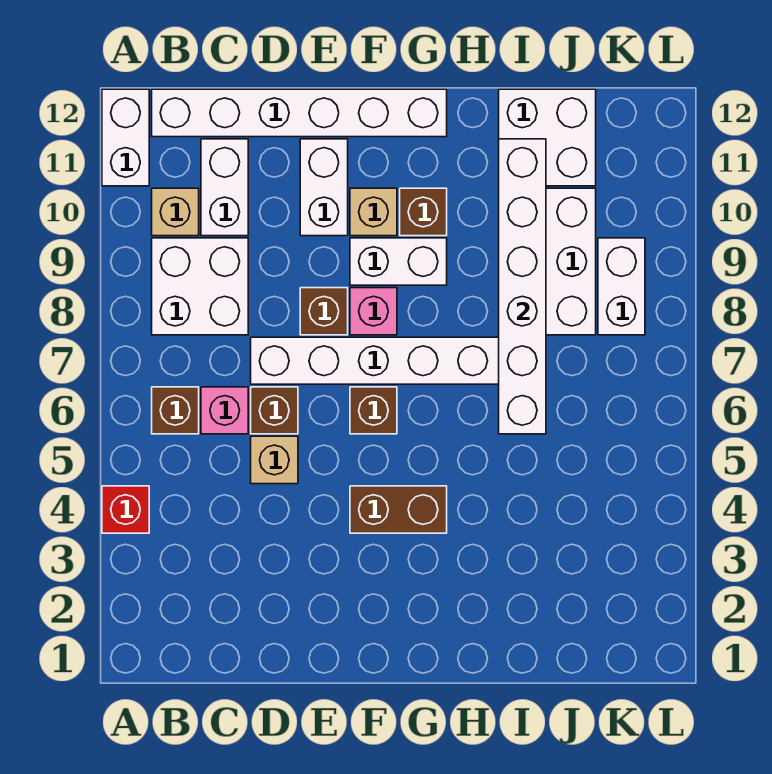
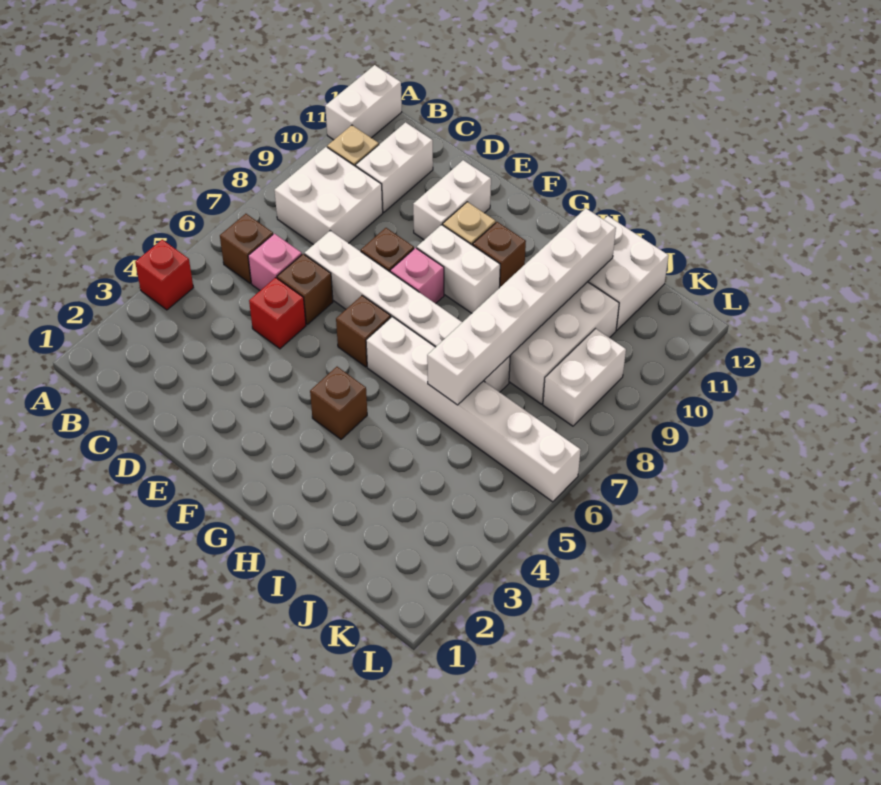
white brick B12:G12 level 1 -> white brick G6:L6 level 1
tan brick D5 level 1 -> red brick D5 level 1
brown brick F4:G4 level 1 -> brown brick G4 level 1

